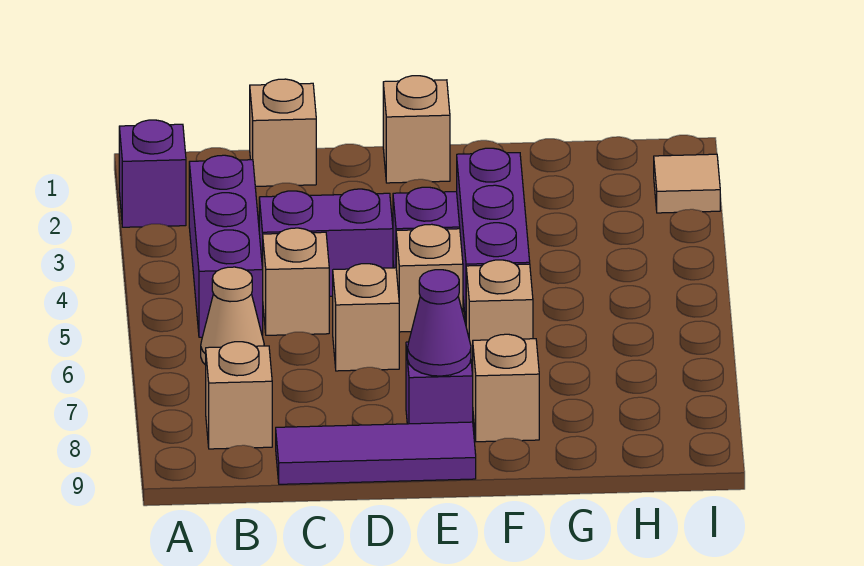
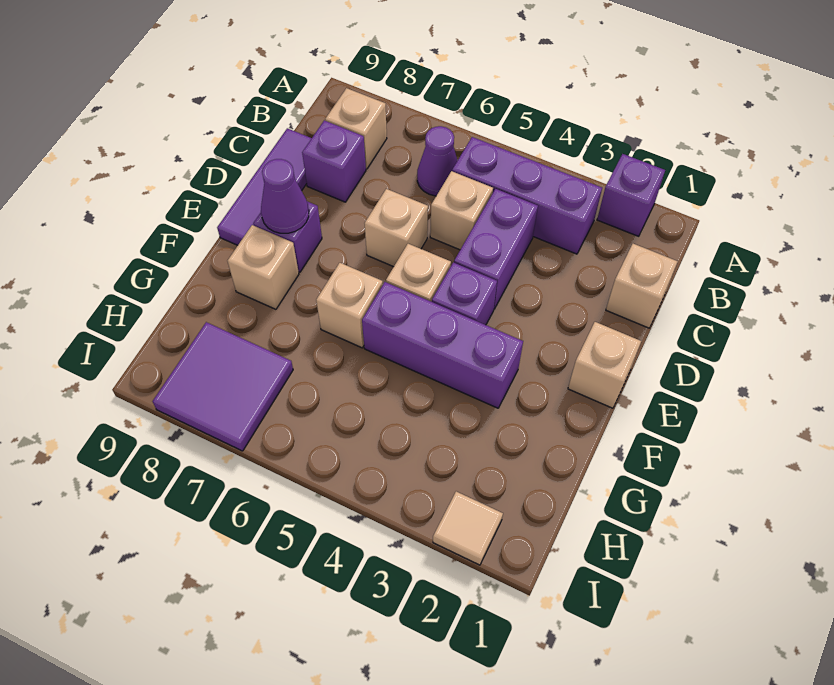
tan cone B6 level 1 -> purple cone B6 level 1
none -> purple brick C8 level 1
none -> purple tile H7:I8 level 1

